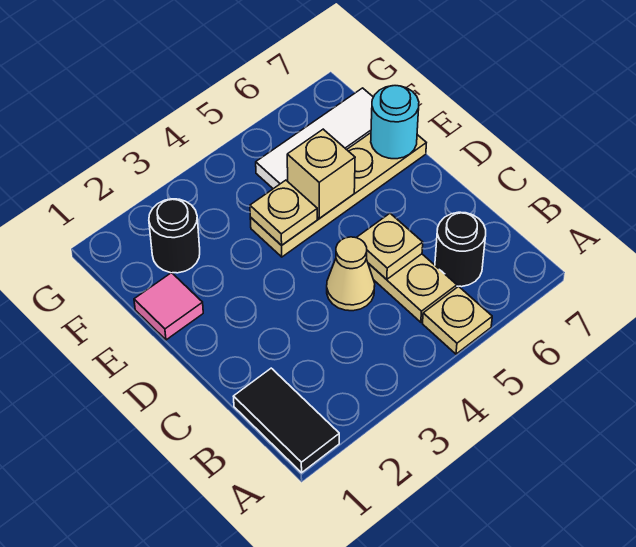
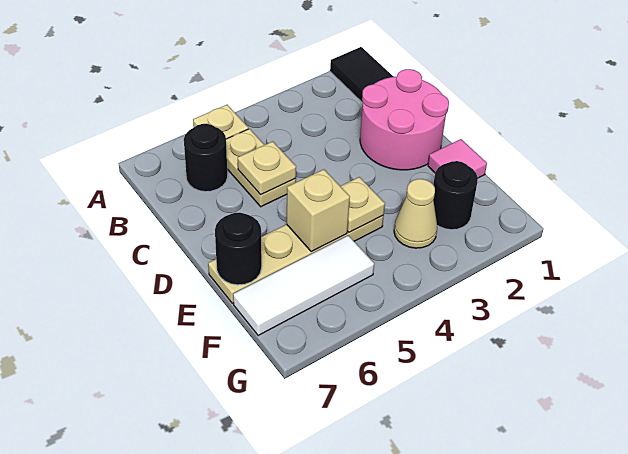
none -> pink round brick C1:D2 level 1
tan cone C4 level 1 -> tan cone F3 level 1
cyan round brick E7 level 2 -> black round brick E7 level 2

